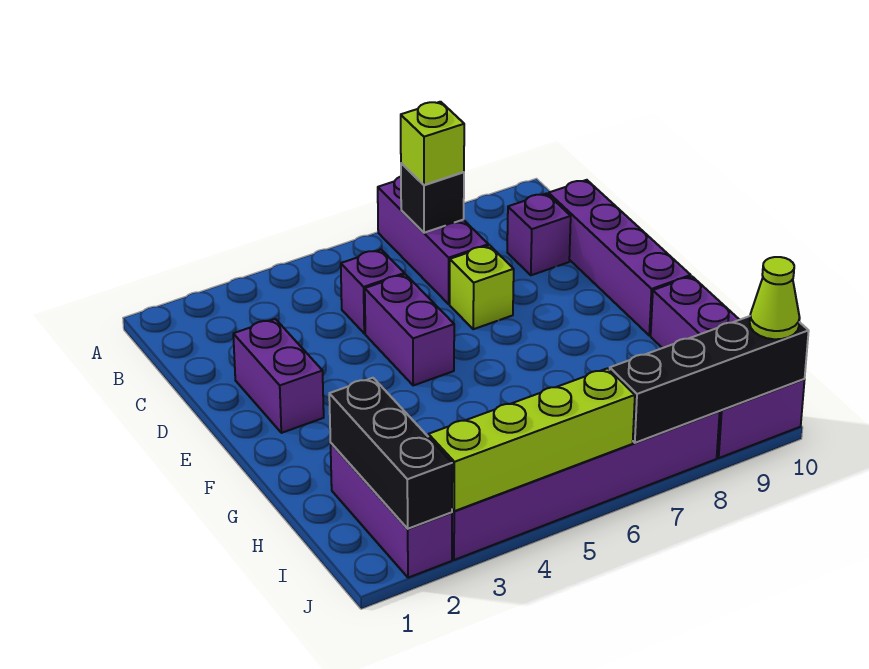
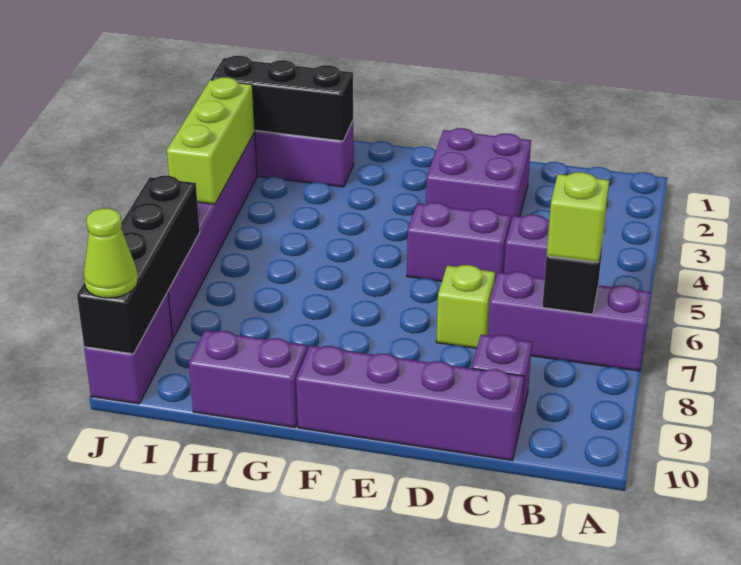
purple brick D2:E2 level 1 -> purple brick D2:E3 level 1
lime brick J3:J6 level 2 -> lime brick J3:J5 level 2

